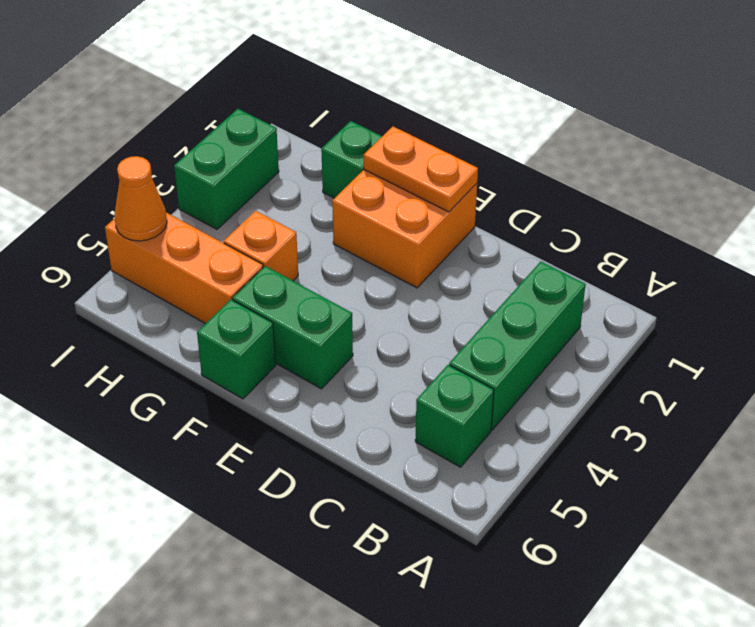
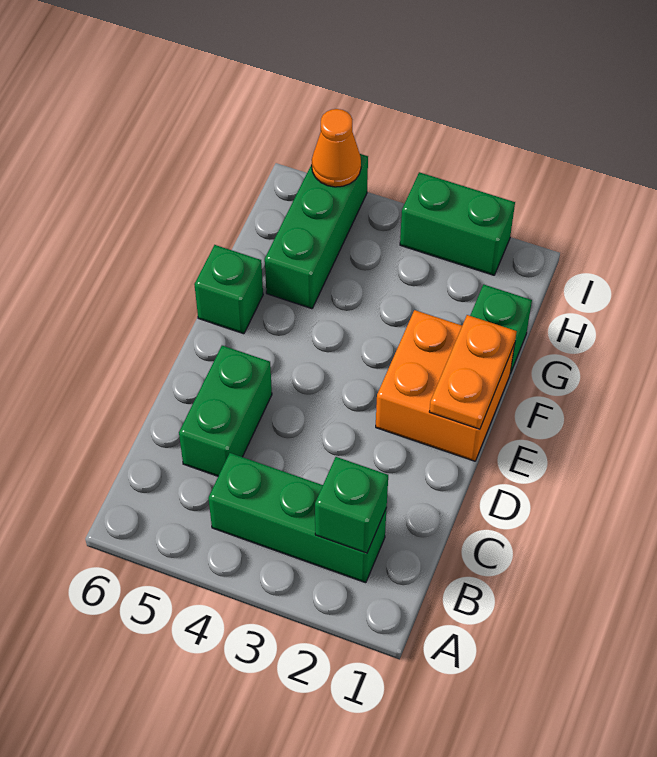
green brick B5 level 1 -> green brick B2 level 2
green brick E5:F5 level 1 -> green brick C5:D5 level 1
orange brick G4 level 1 -> none
orange brick G5:I5 level 1 -> green brick G5:I5 level 1

